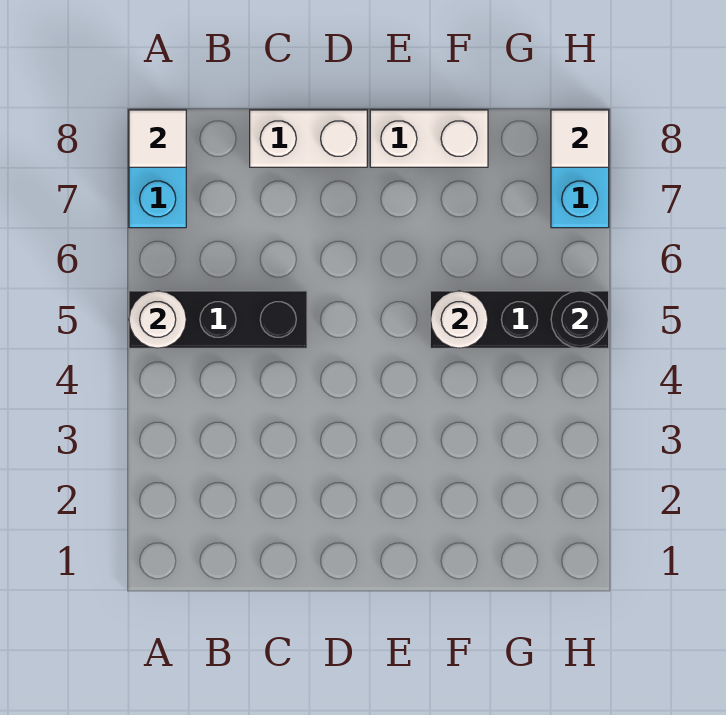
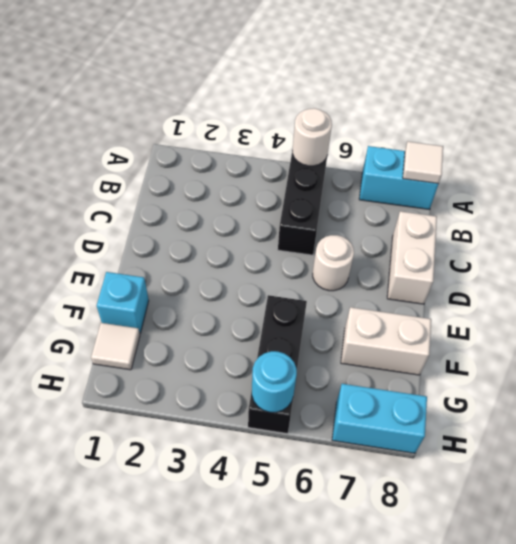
white brick E8:F8 level 1 -> white brick F7:F8 level 1
none -> cyan brick F1 level 1
white round brick F5 level 2 -> white round brick D6 level 1
black round brick H5 level 2 -> cyan round brick H5 level 2
white tile H8 level 2 -> white tile G1 level 1

